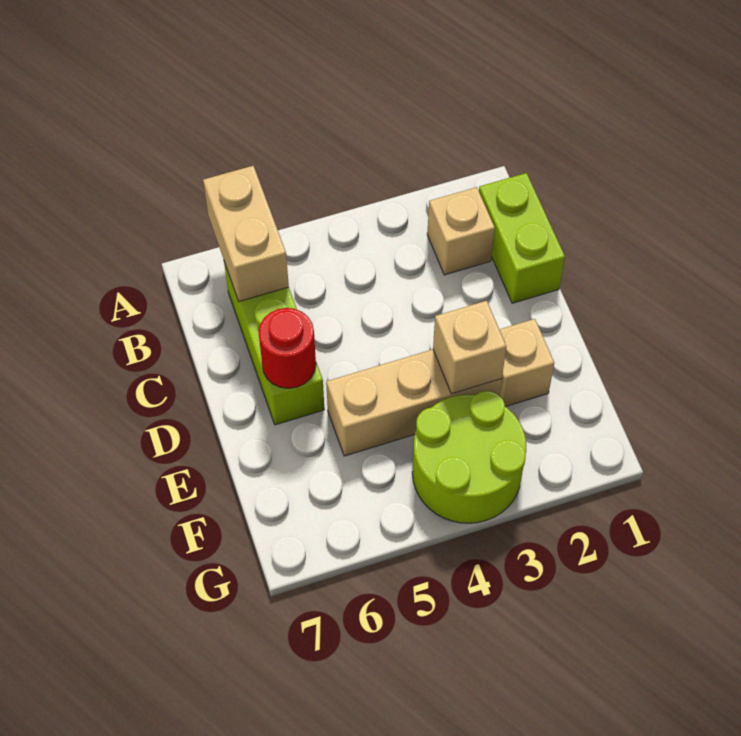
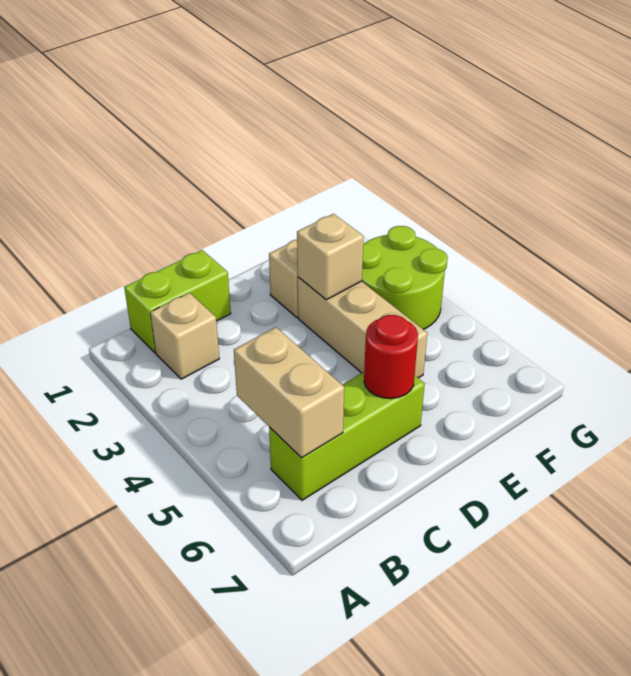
tan brick A6:B6 level 2 -> tan brick B5:B6 level 2

